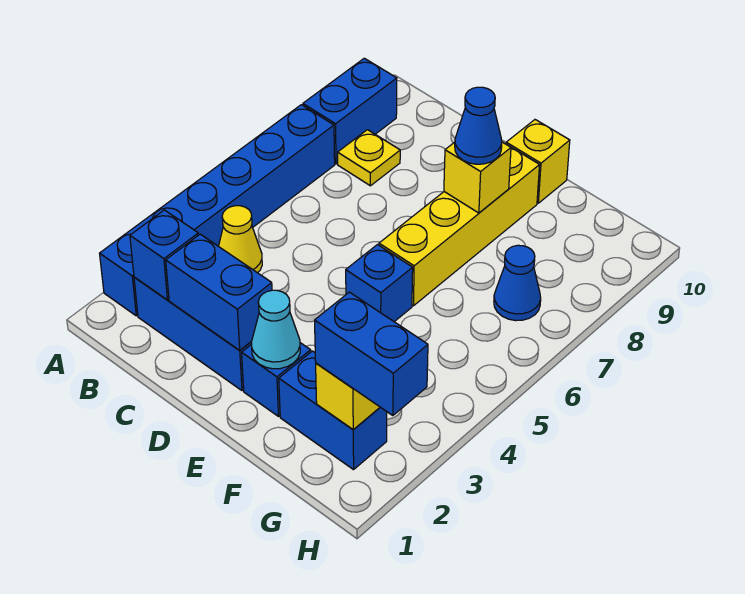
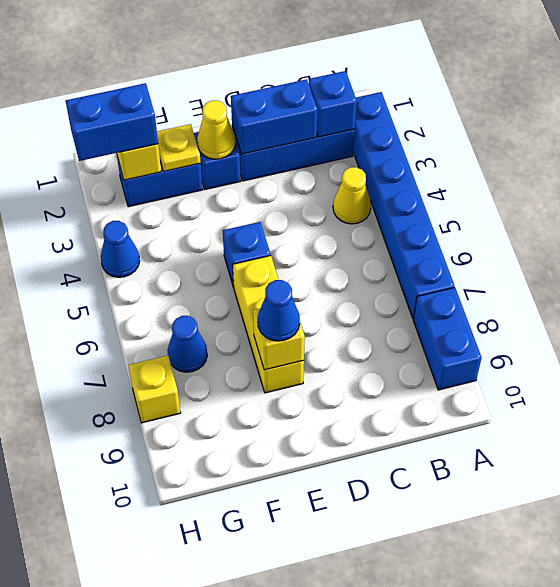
yellow plate B8 level 1 -> yellow plate F2 level 2
cyan cone E2 level 2 -> yellow cone E2 level 2
yellow brick E6:E9 level 1 -> yellow brick E6:E8 level 1
yellow brick E10 level 1 -> yellow brick H8 level 1
none -> blue cone H4 level 1

